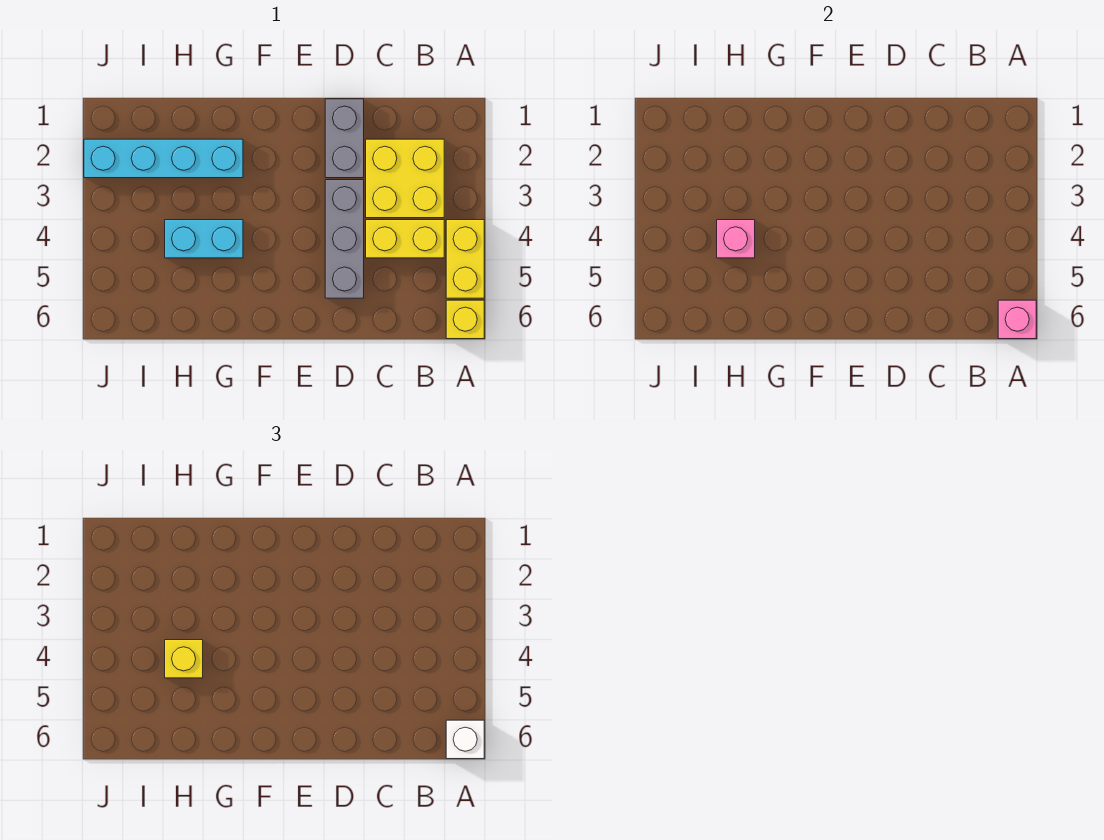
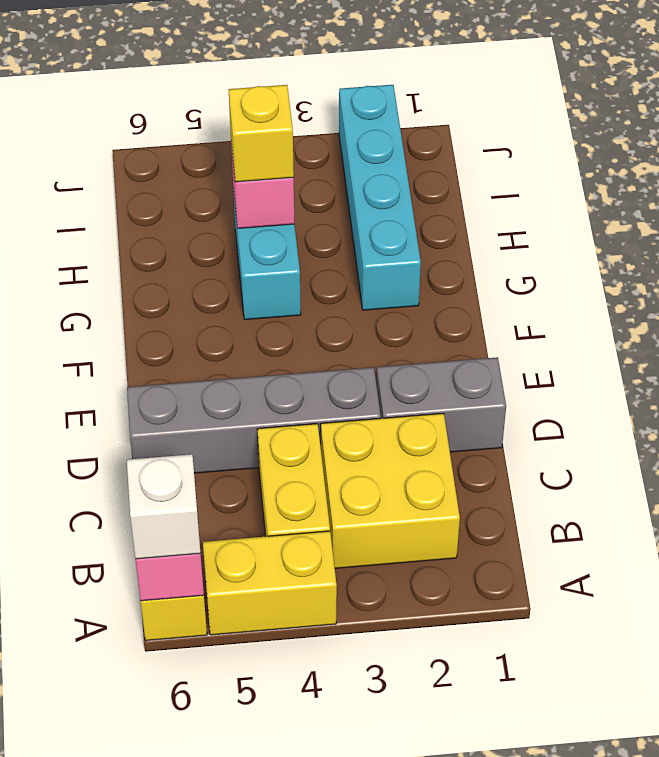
grey brick D3:D5 level 1 -> grey brick D3:D6 level 1

